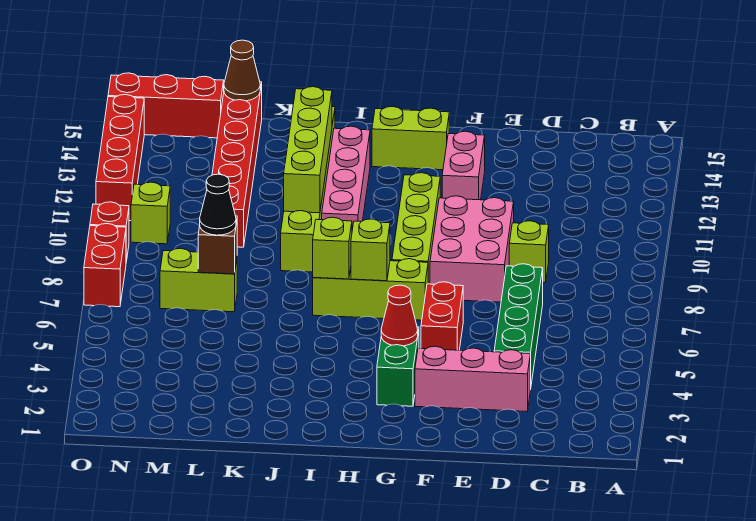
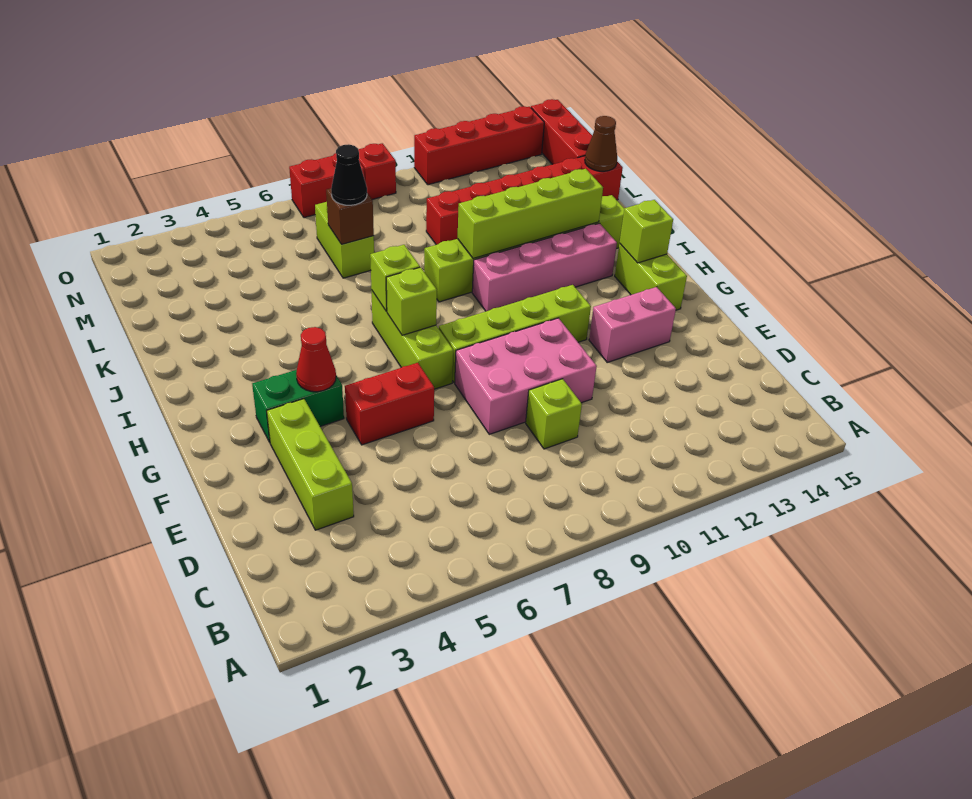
pink brick D3:F3 level 1 -> lime brick D3:F3 level 1
green brick D4:D7 level 1 -> none
lime brick N10 level 1 -> lime brick H14 level 2

